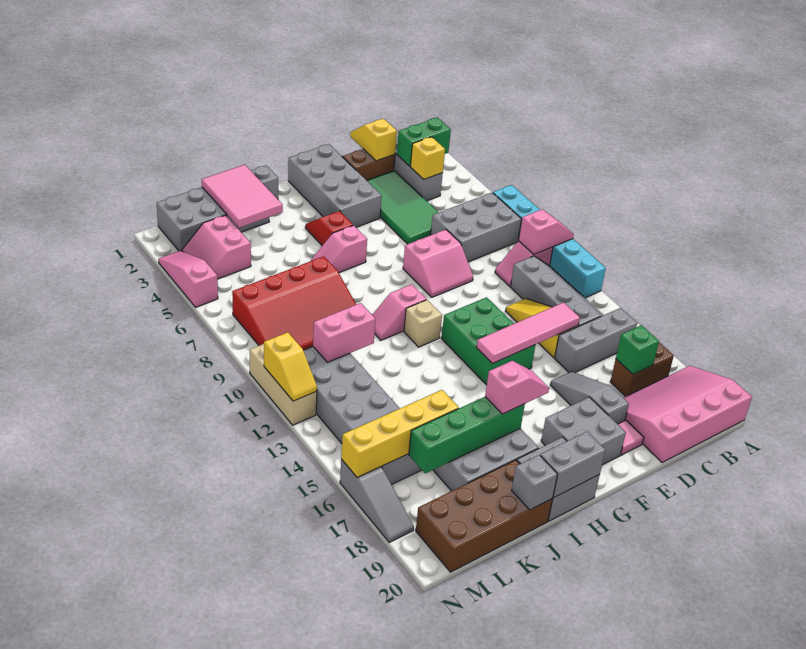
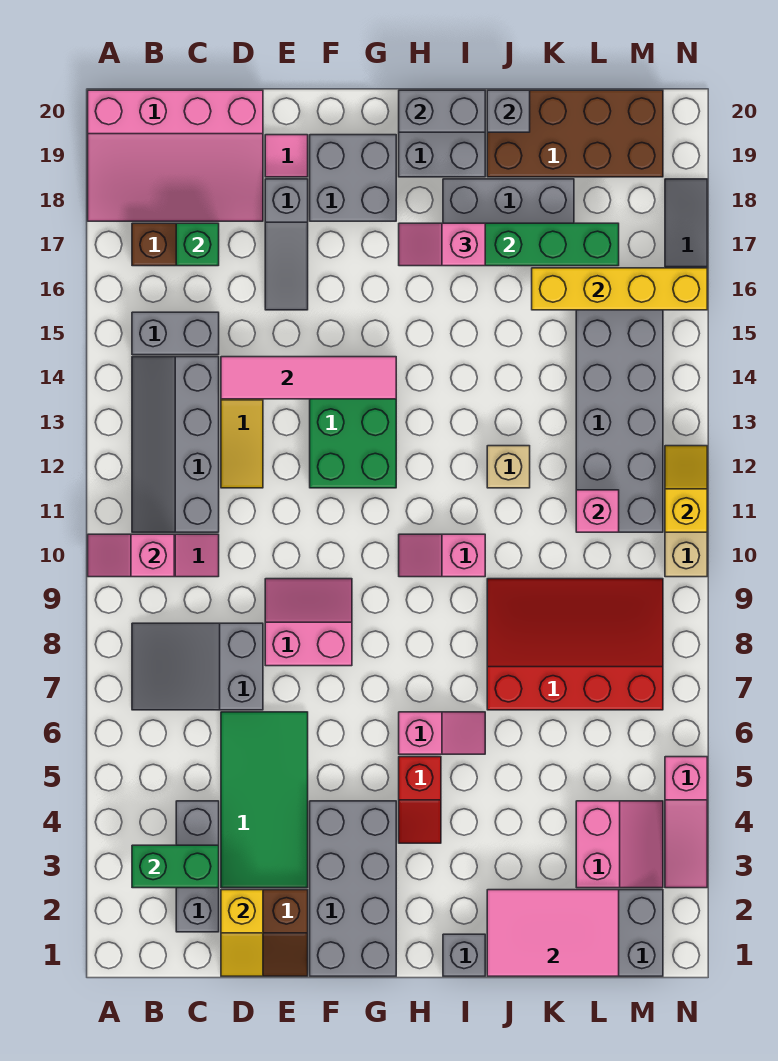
cyan brick A7:A12 level 1 -> none
grey brick B7:D8 level 1 -> grey slope B7:D8 level 1 top D
grey brick B15:D15 level 1 -> grey brick B15:C15 level 1
yellow brick C4 level 2 -> none
pink slope H10:I10 level 1 top H -> pink slope H10:I10 level 1 top I
tan brick H11 level 1 -> tan brick J12 level 1
pink tile J1:K3 level 2 -> pink tile J1:L2 level 2
pink brick K11:L11 level 2 -> pink brick L11 level 2

